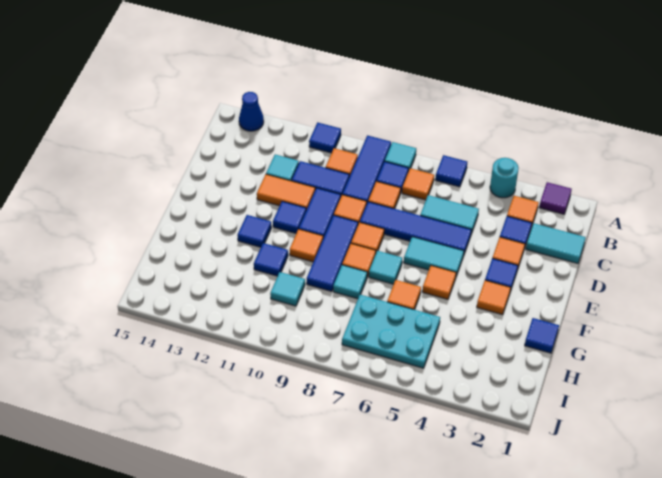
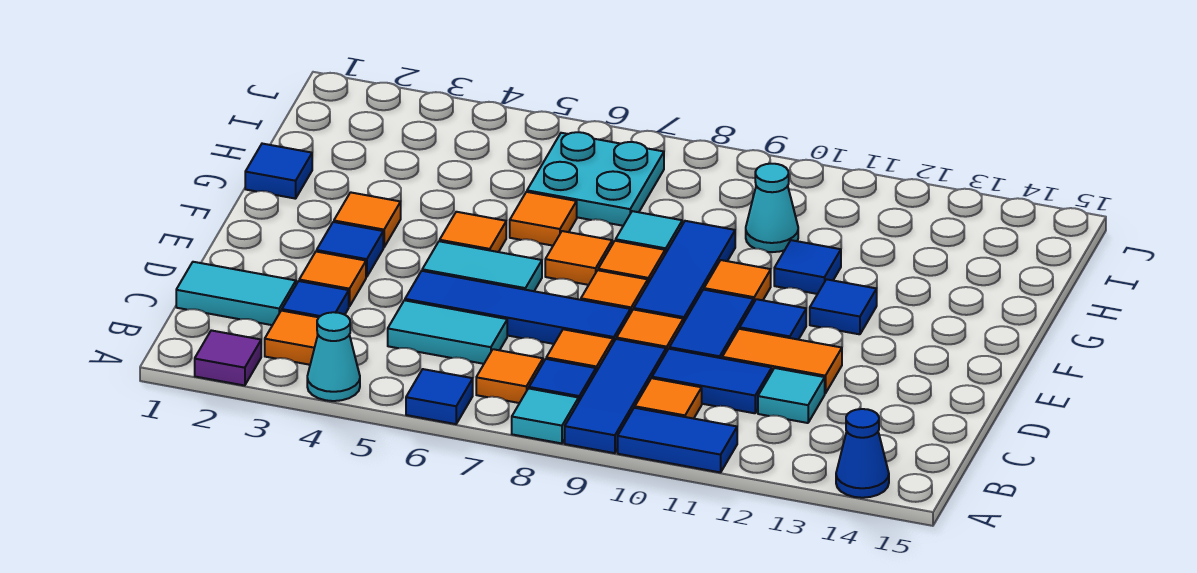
cyan round brick A4 level 1 -> cyan cone A4 level 1
blue tile A11 level 1 -> blue tile A10:A11 level 1
cyan tile F7 level 1 -> orange tile F7 level 1
cyan plate H5:I7 level 1 -> cyan plate H6:I7 level 1
cyan tile H10 level 1 -> cyan cone H10 level 1

